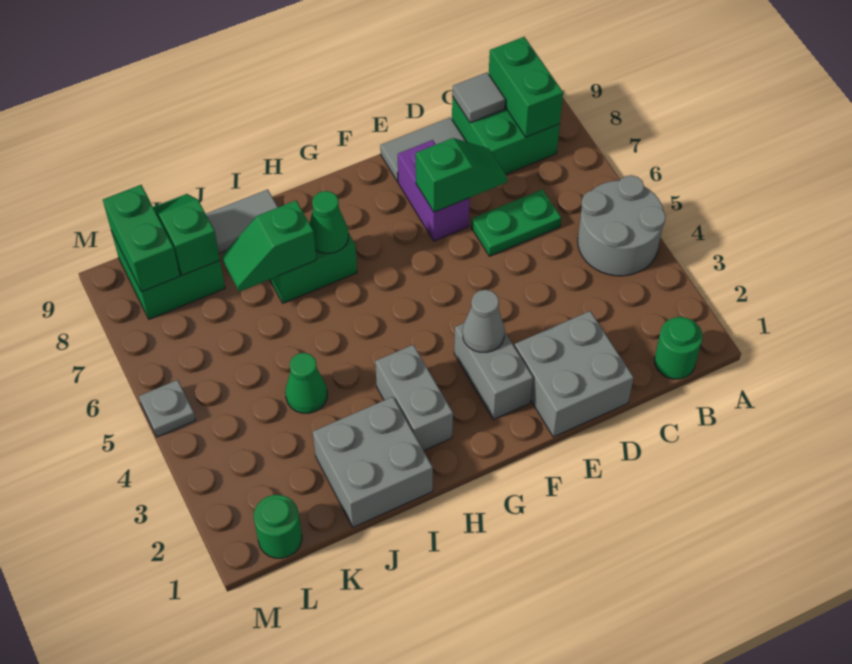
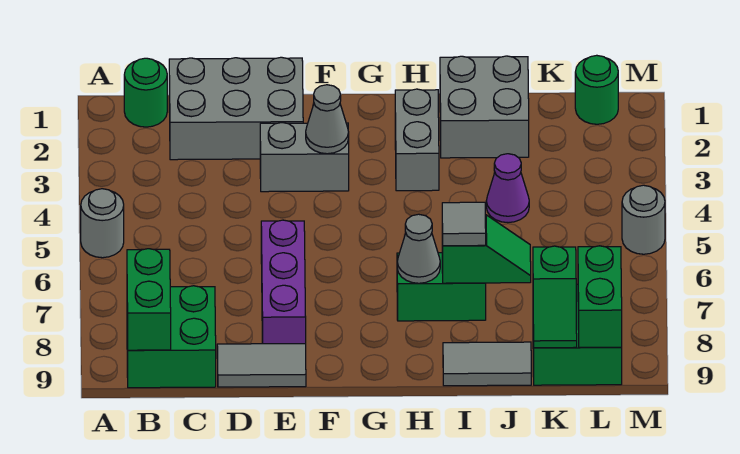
grey round brick A4:B5 level 1 -> grey round brick A5 level 1
green plate C6:D6 level 1 -> none
grey tile C9 level 2 -> grey tile I7 level 3
grey brick D1:E2 level 1 -> grey brick C1:E2 level 1
green slope D7:E7 level 2 top E -> none
purple brick E7:E8 level 1 -> purple brick E6:E8 level 1
grey brick F2:F3 level 1 -> grey brick E3:F3 level 1
green cone H7 level 2 -> grey cone H7 level 2
green cone J4 level 1 -> purple cone J4 level 1
grey plate M5 level 1 -> grey round brick M5 level 1

